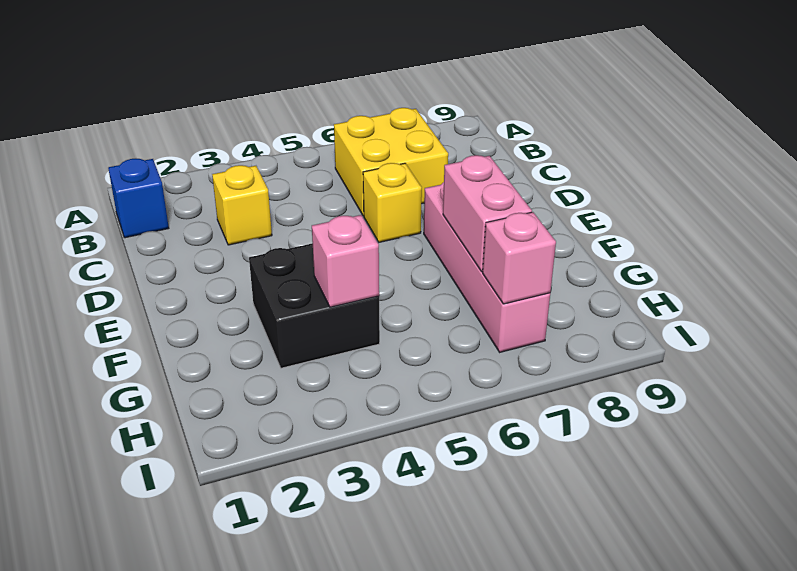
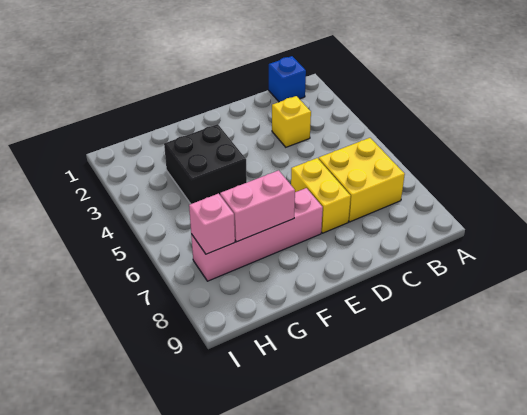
yellow brick D6 level 1 -> yellow brick D6:D7 level 1
pink brick G4 level 2 -> none

